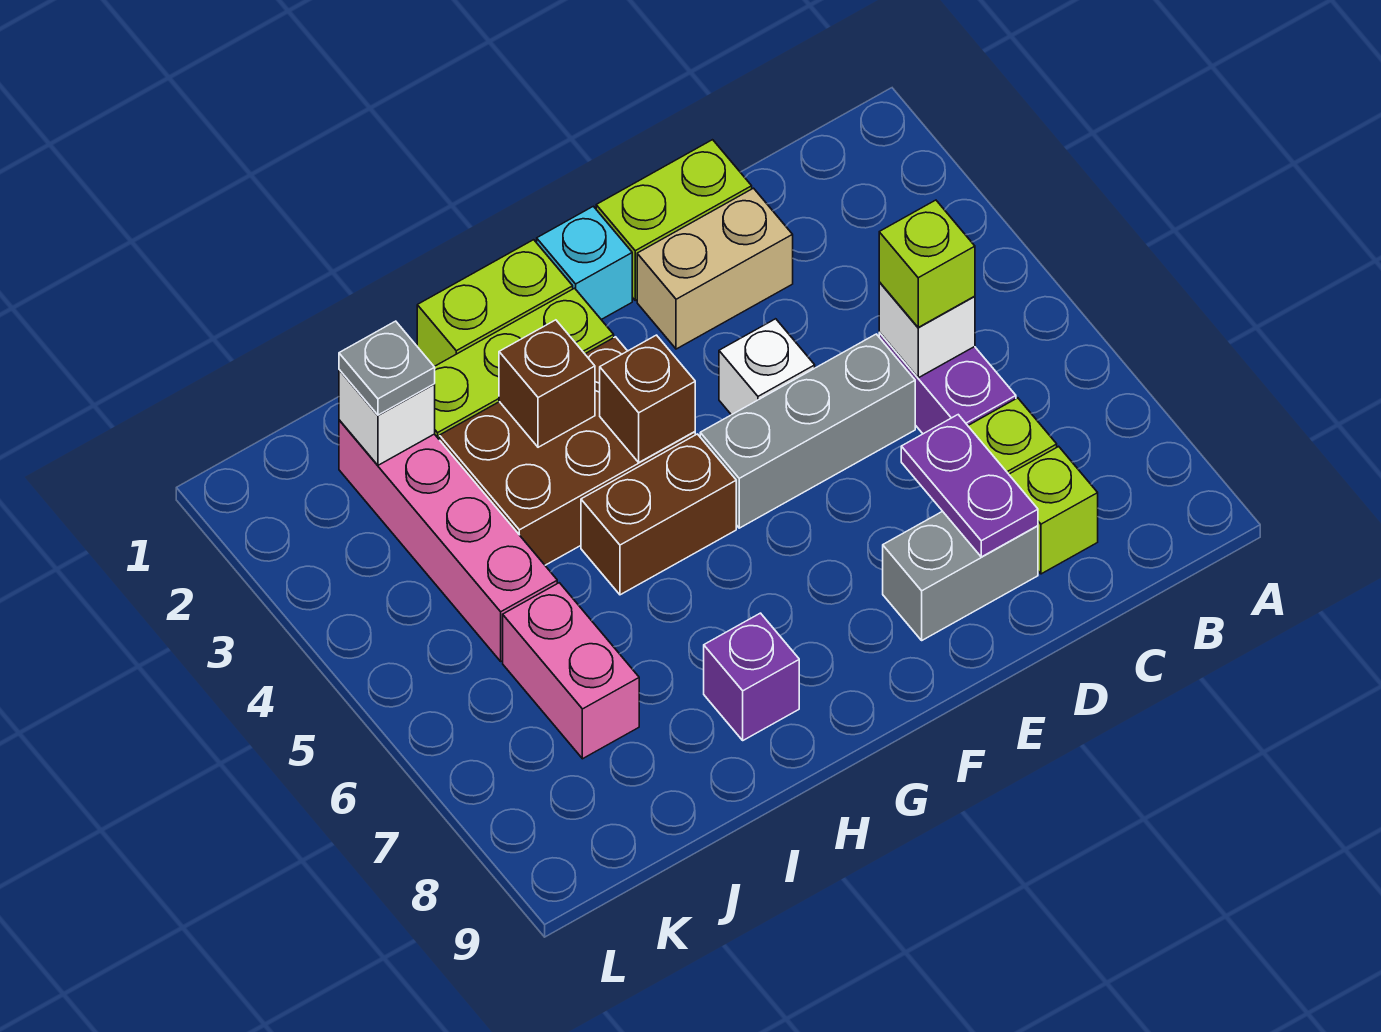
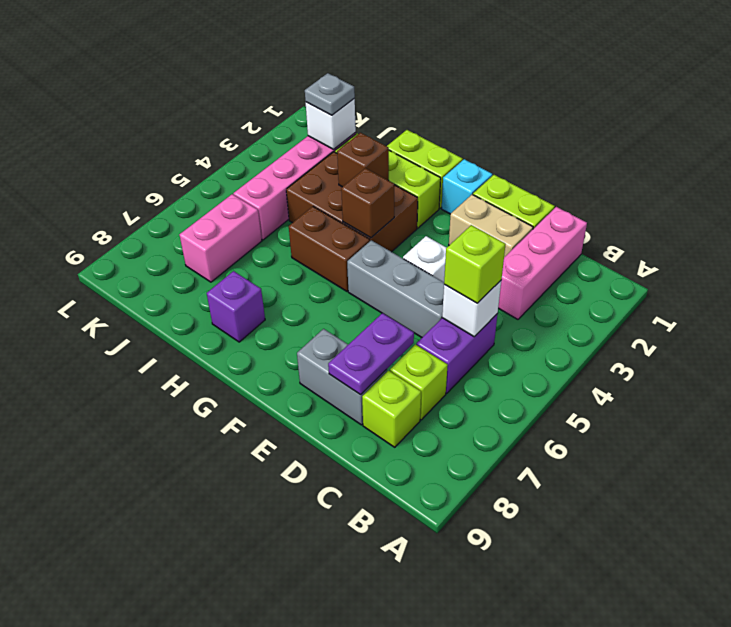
none -> pink brick C1:C3 level 1

